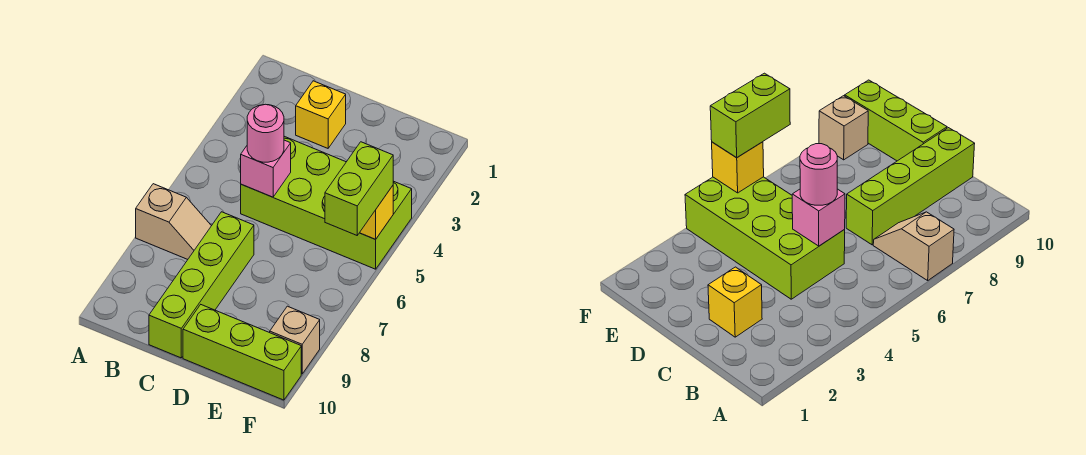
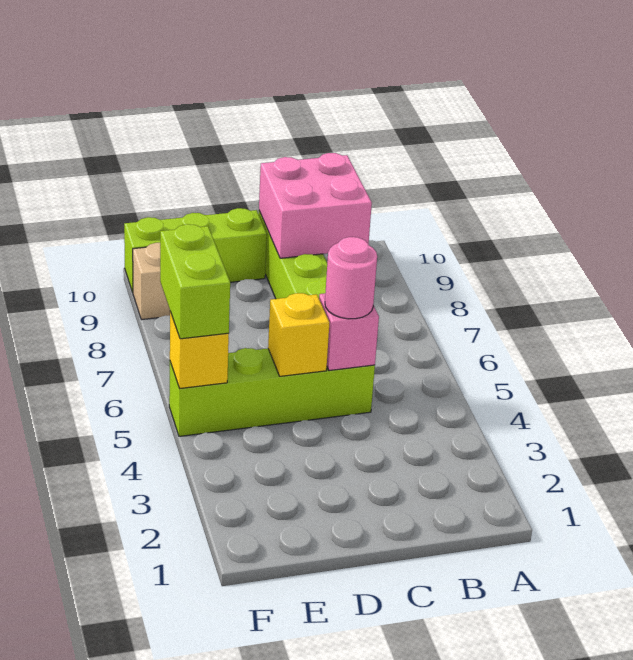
tan slope A7:B7 level 1 top A -> none
none -> pink brick B9:C10 level 2
yellow brick C2 level 1 -> yellow brick D5 level 2
lime brick C4:F5 level 1 -> lime brick C5:F5 level 1

